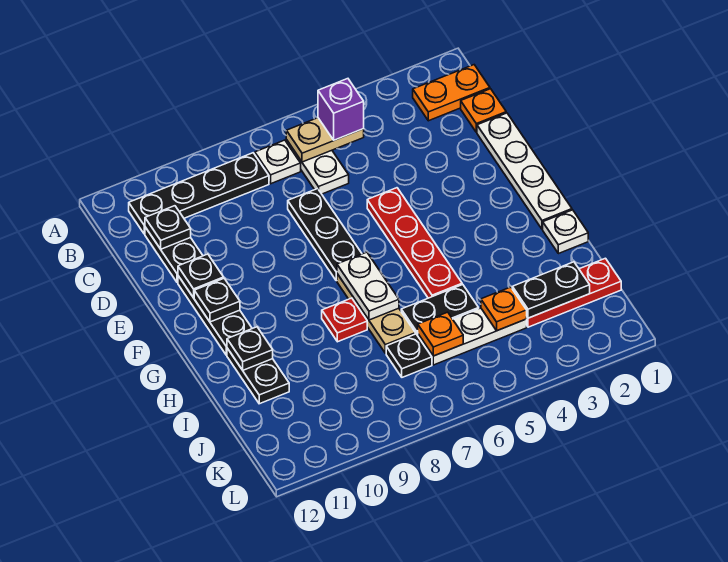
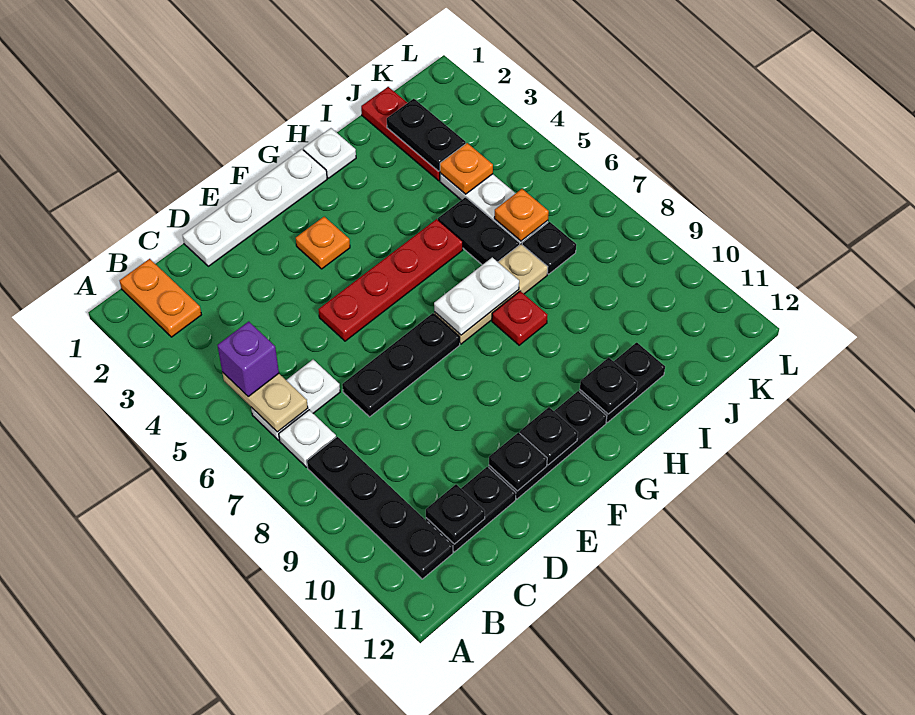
orange plate C1 level 1 -> orange plate F3 level 1

